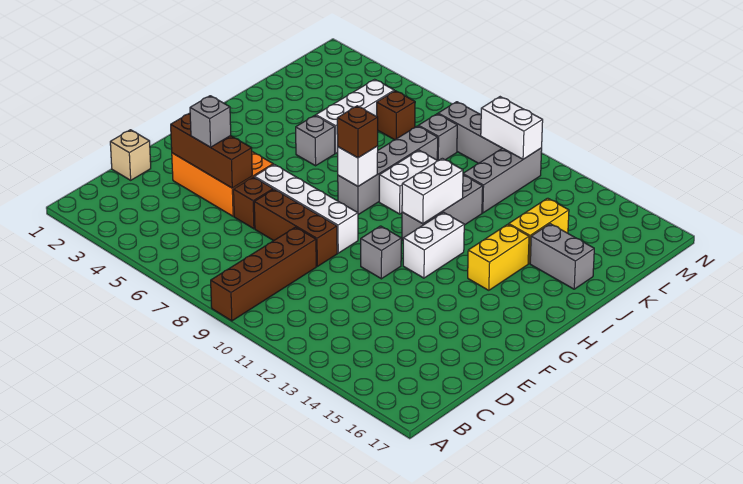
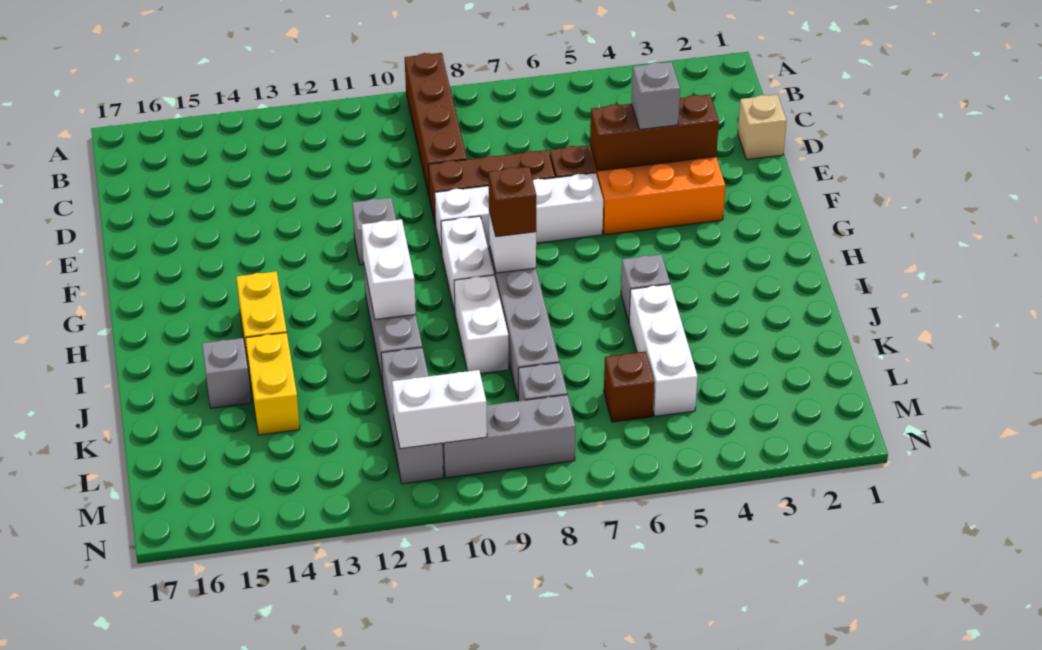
white brick G12:H12 level 1 -> white brick G9:H9 level 1
grey brick J15:J16 level 1 -> grey brick J15 level 1

